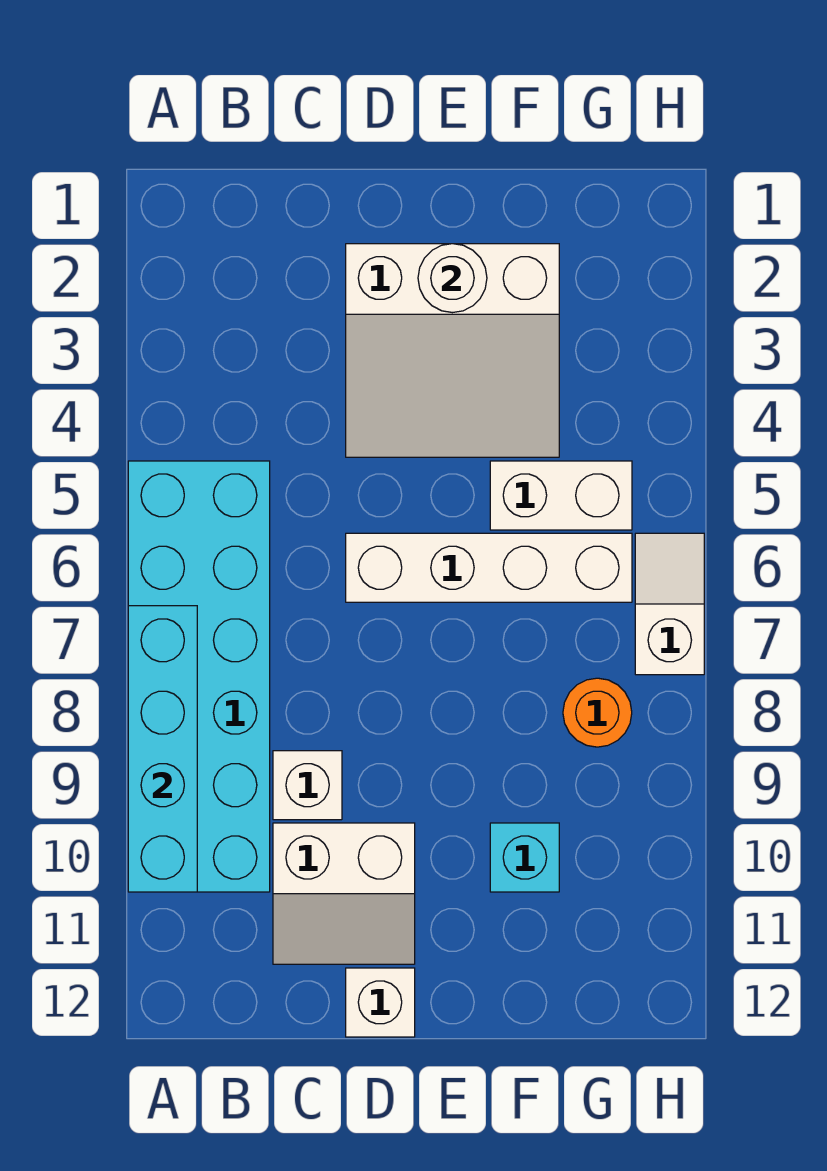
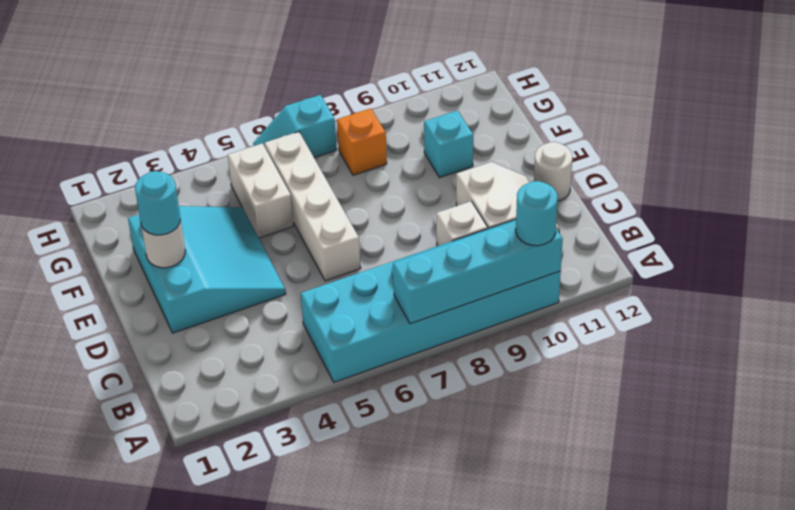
none -> cyan round brick A10 level 3
white slope D2:F4 level 1 top 2 -> cyan slope D2:F4 level 1 top 2
white brick D12 level 1 -> white round brick D12 level 1
none -> cyan round brick E2 level 3
orange round brick G8 level 1 -> orange brick G8 level 1
white slope H6:H7 level 1 top 7 -> cyan slope H6:H7 level 1 top 7

